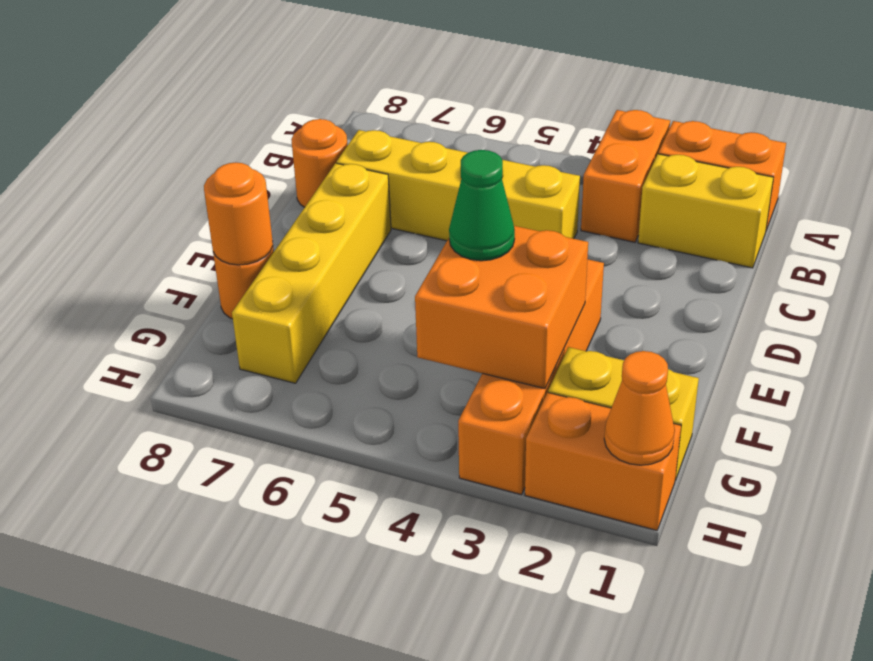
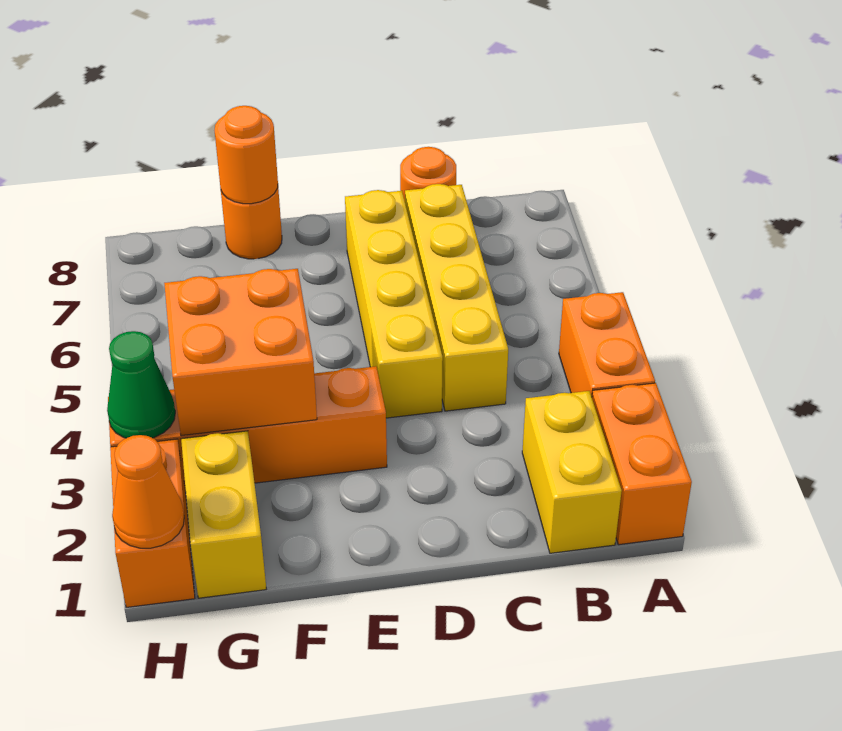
orange brick A3:B3 level 1 -> orange brick A3:A4 level 1
yellow brick D7:G7 level 1 -> yellow brick D4:D7 level 1
green cone F4 level 3 -> green cone H3 level 2

